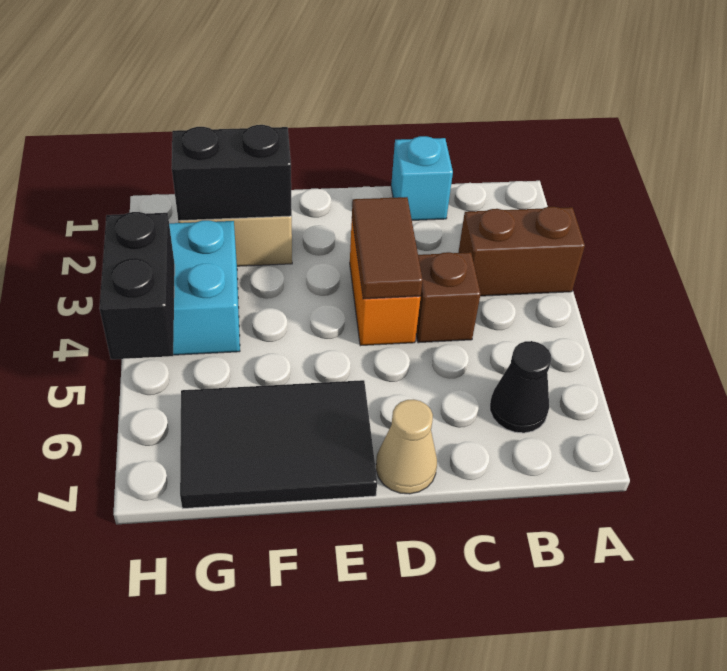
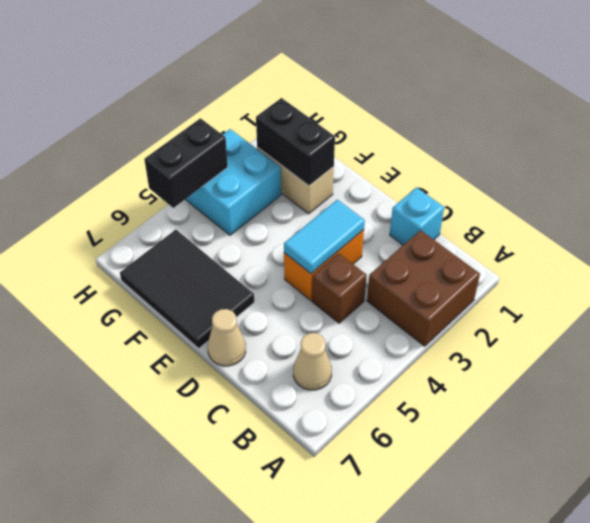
brown brick A3:B3 level 1 -> brown brick A2:B3 level 1
black cone B6 level 1 -> tan cone B6 level 1
brown tile D3:D4 level 2 -> cyan tile D3:D4 level 2

